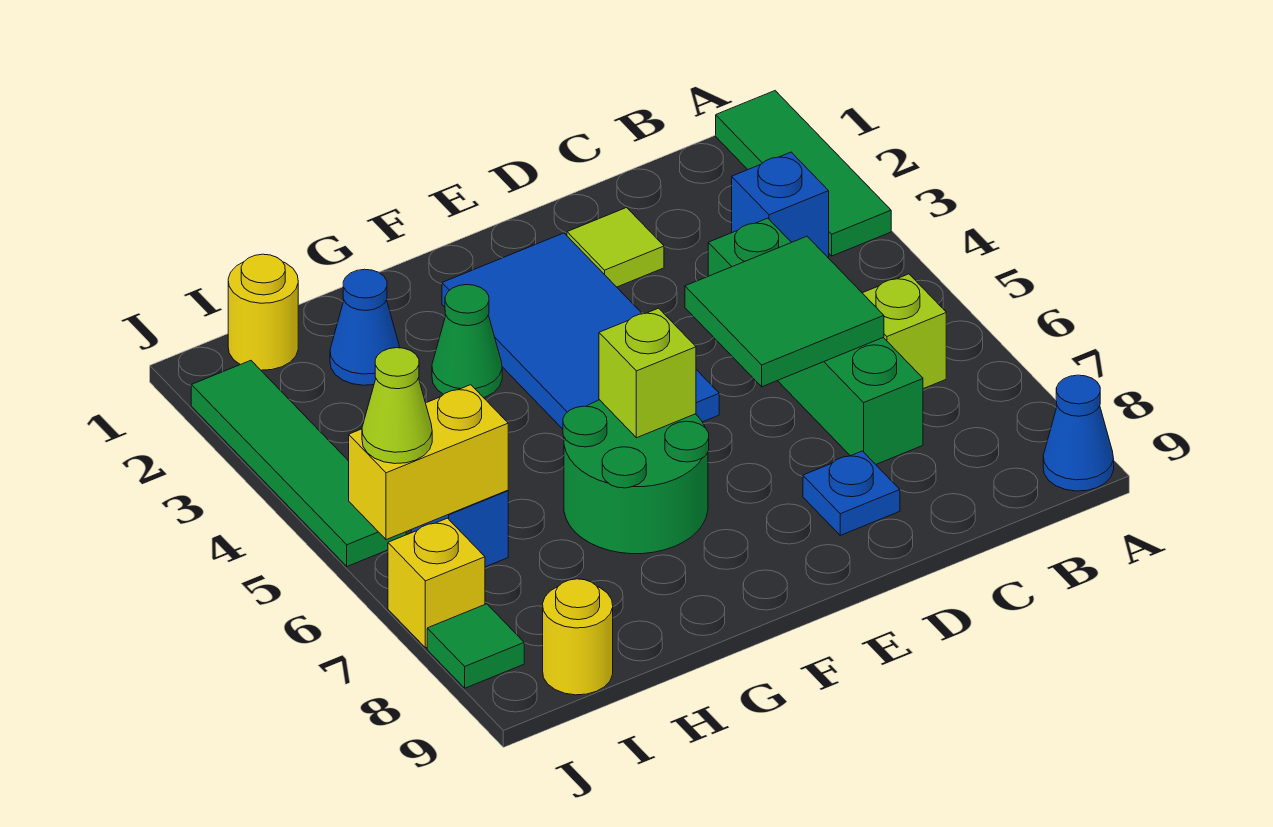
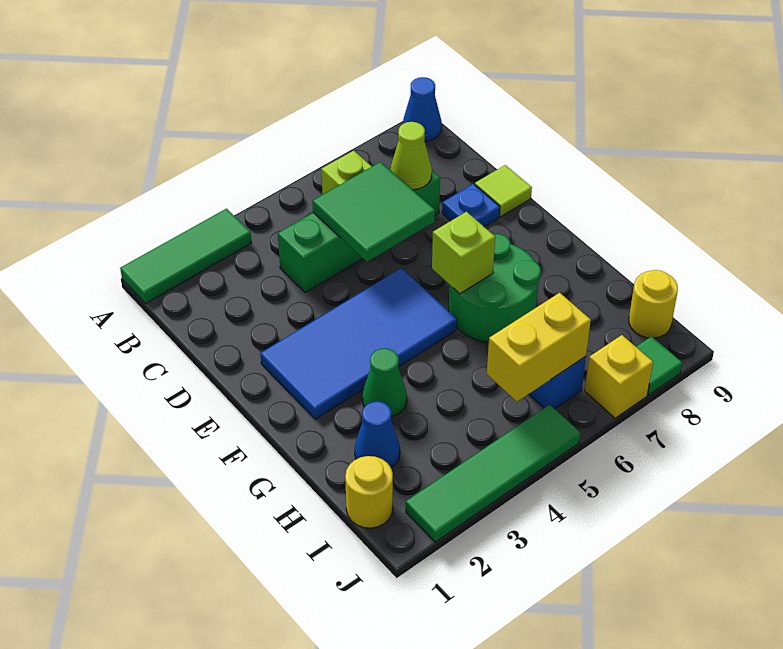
blue brick B3 level 1 -> none
lime tile D2 level 1 -> lime tile D9 level 1
yellow brick I6:J6 level 2 -> yellow brick I5:I6 level 2
lime cone J6 level 3 -> lime cone C7 level 2

